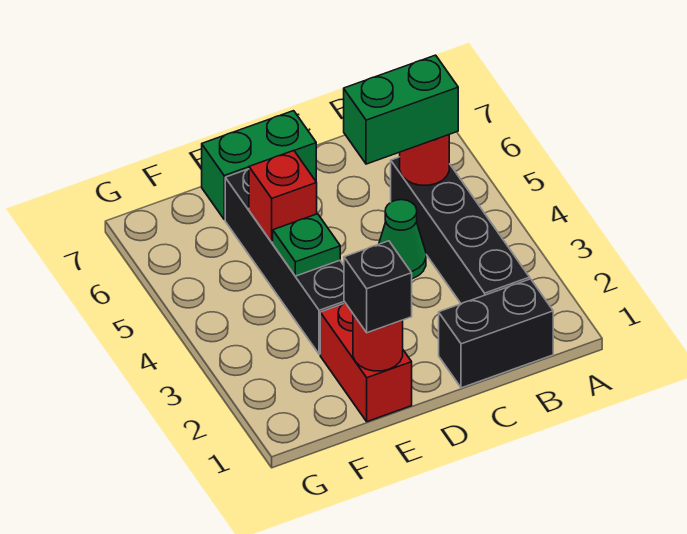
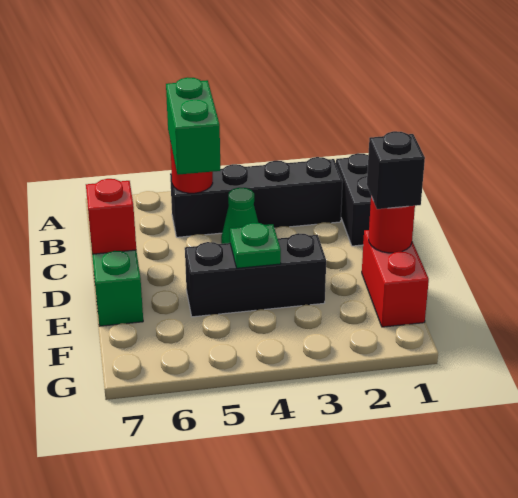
red brick E1:E2 level 1 -> red brick E1:F1 level 1
black brick E3:E6 level 1 -> black brick E3:E5 level 1
red brick E5 level 2 -> red brick D7 level 2

